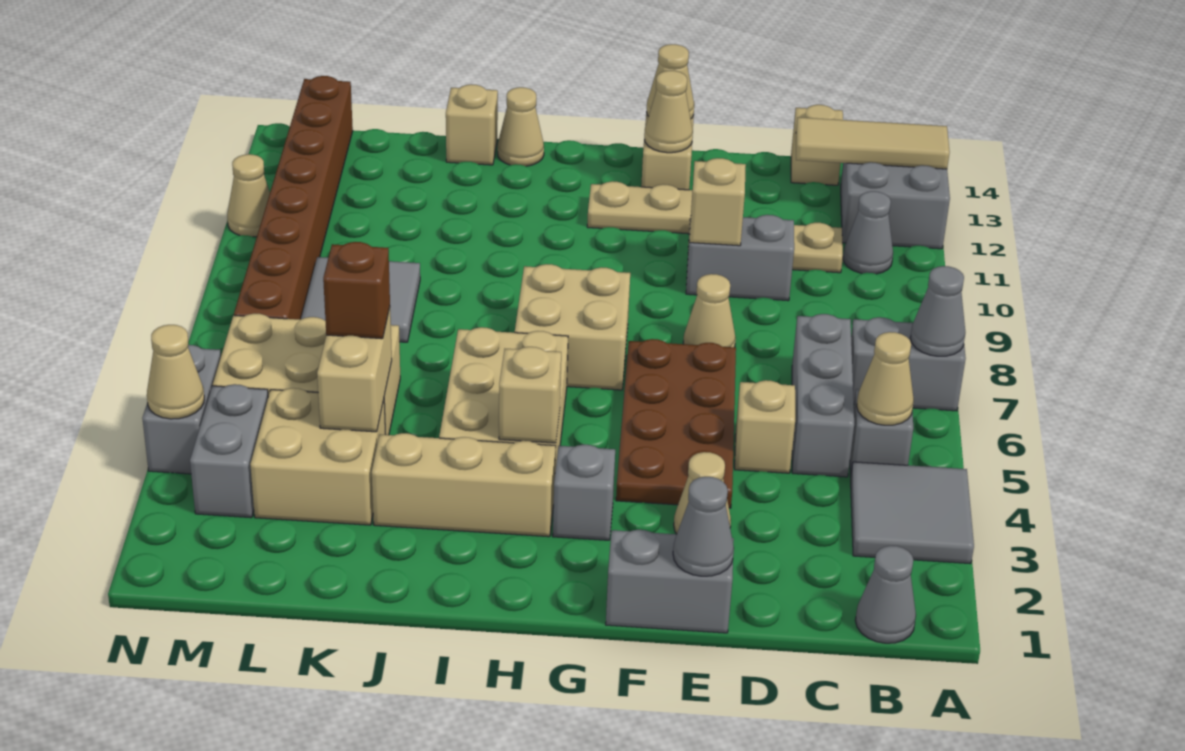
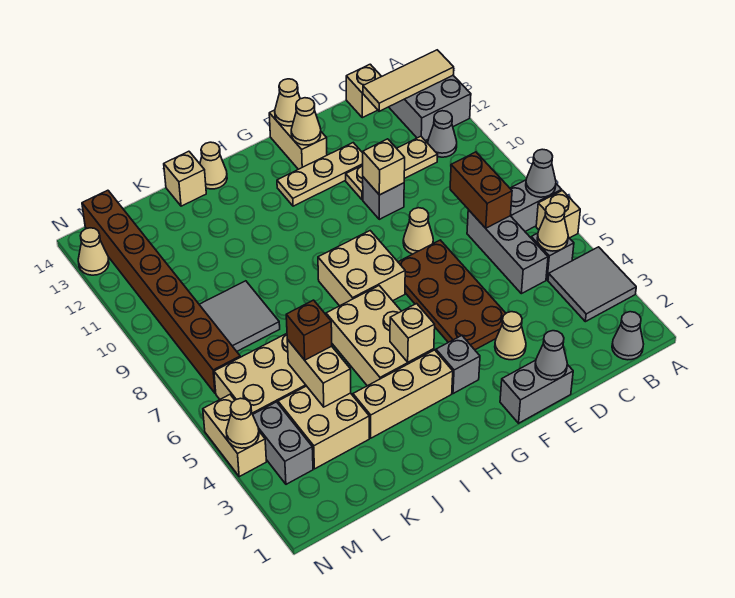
none -> brown brick C7:C8 level 2
tan brick D5 level 1 -> tan brick A6 level 1
grey brick D10:E10 level 1 -> grey brick E10 level 1
grey brick N4:N5 level 1 -> tan brick N4:N5 level 1
tan cone N11 level 1 -> tan cone N13 level 1

